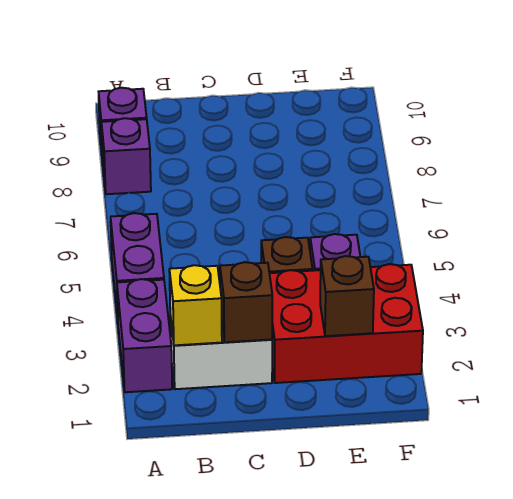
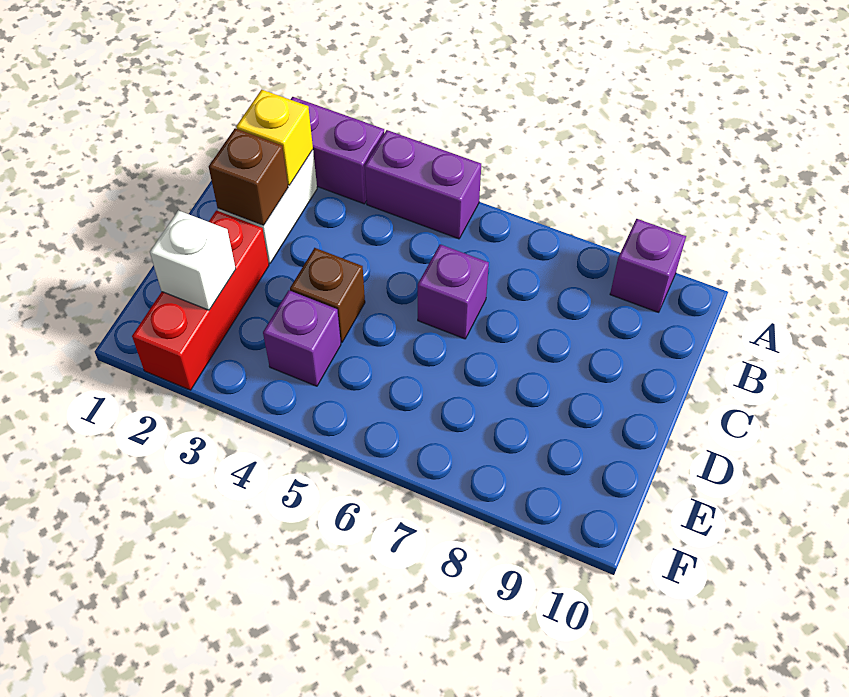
purple brick A8 level 1 -> purple brick C6 level 1
red brick D2:F3 level 1 -> red brick D2:F2 level 1
brown brick E2 level 2 -> white brick E2 level 2

